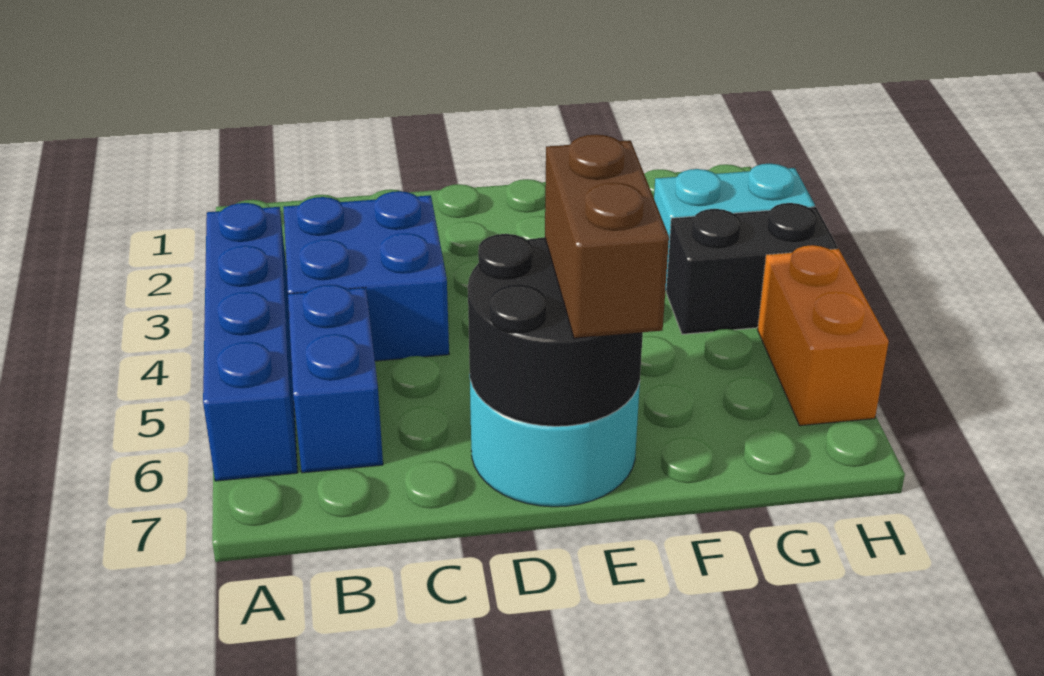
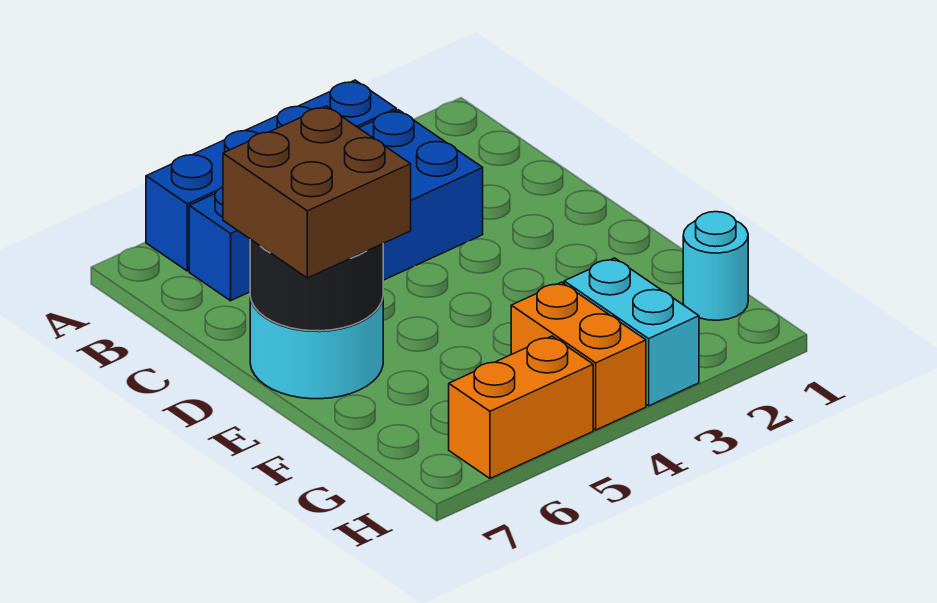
brown brick E6:E7 level 3 -> brown brick D6:E7 level 3
none -> cyan round brick G1 level 1
black brick G4:H4 level 1 -> orange brick G4:H4 level 1

